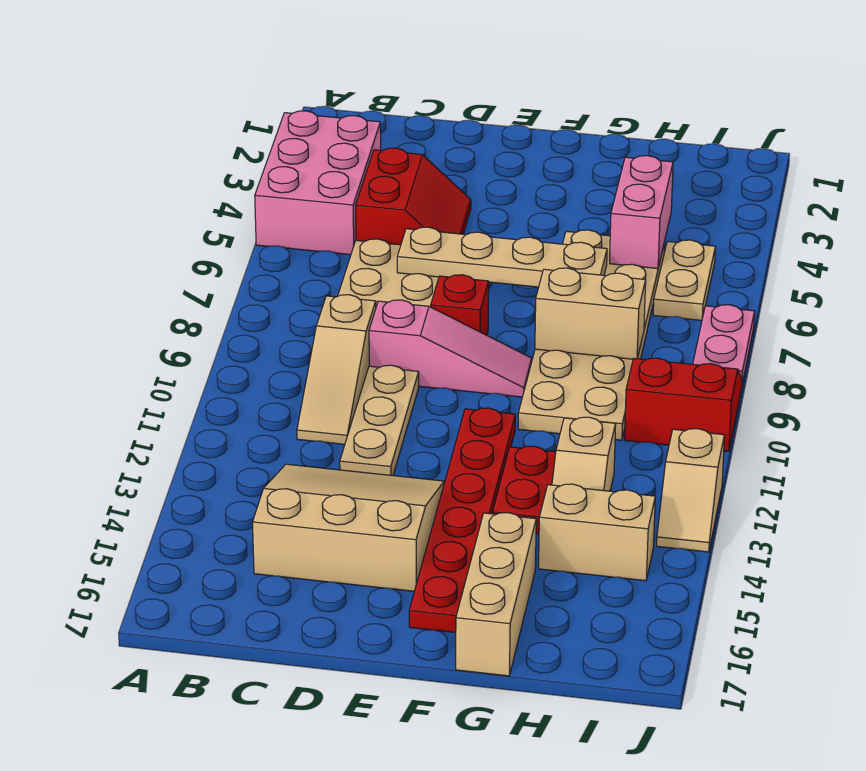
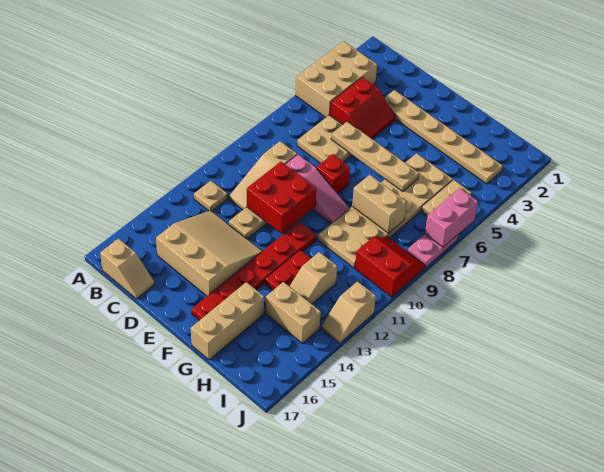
pink brick A3:B5 level 1 -> tan brick A3:B5 level 1
none -> tan plate B12 level 1
none -> tan slope B17:C17 level 1 top B
none -> tan plate D3:I3 level 1
none -> red brick D10:E11 level 2
pink brick H4:H5 level 2 -> pink brick J6:J7 level 2

